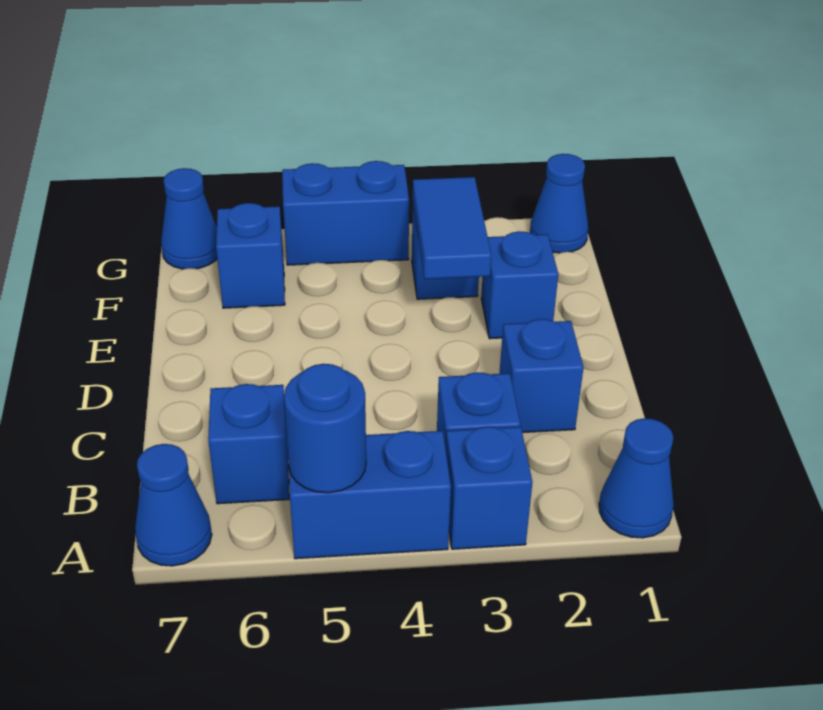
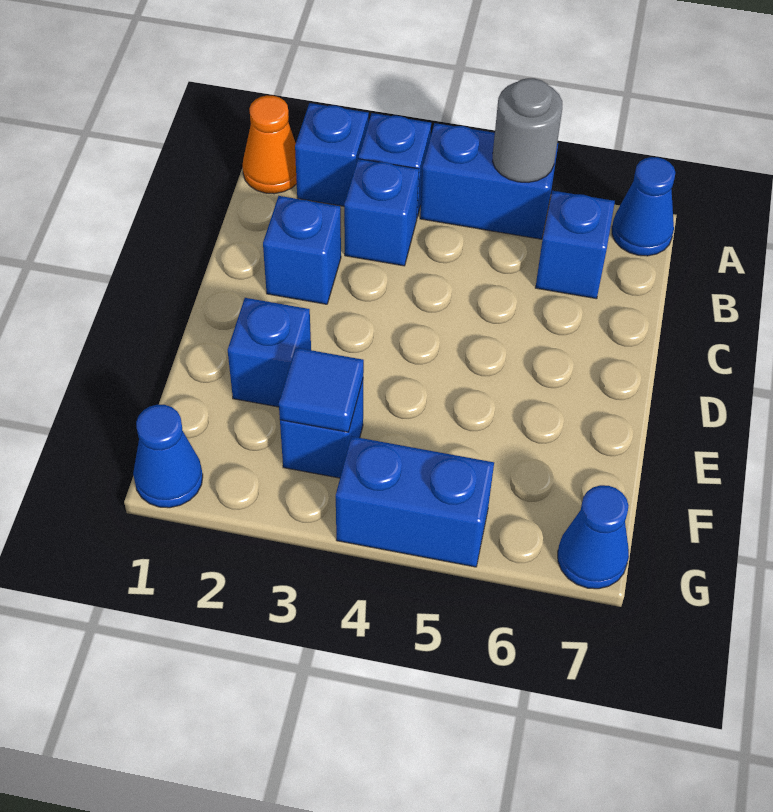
blue cone A1 level 1 -> orange cone A1 level 1
blue round brick A5 level 2 -> grey round brick A5 level 2
blue tile E3:F3 level 2 -> blue tile F3 level 2
blue brick F6 level 1 -> blue brick A2 level 1

